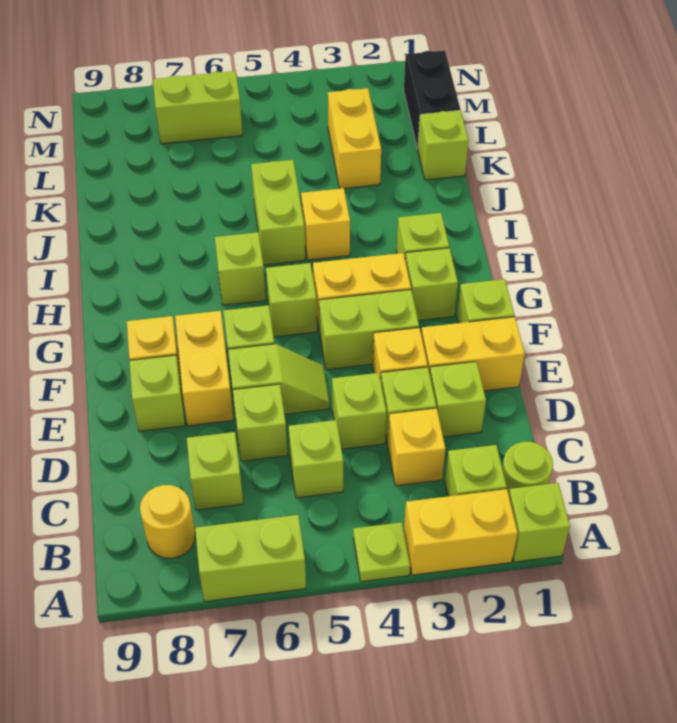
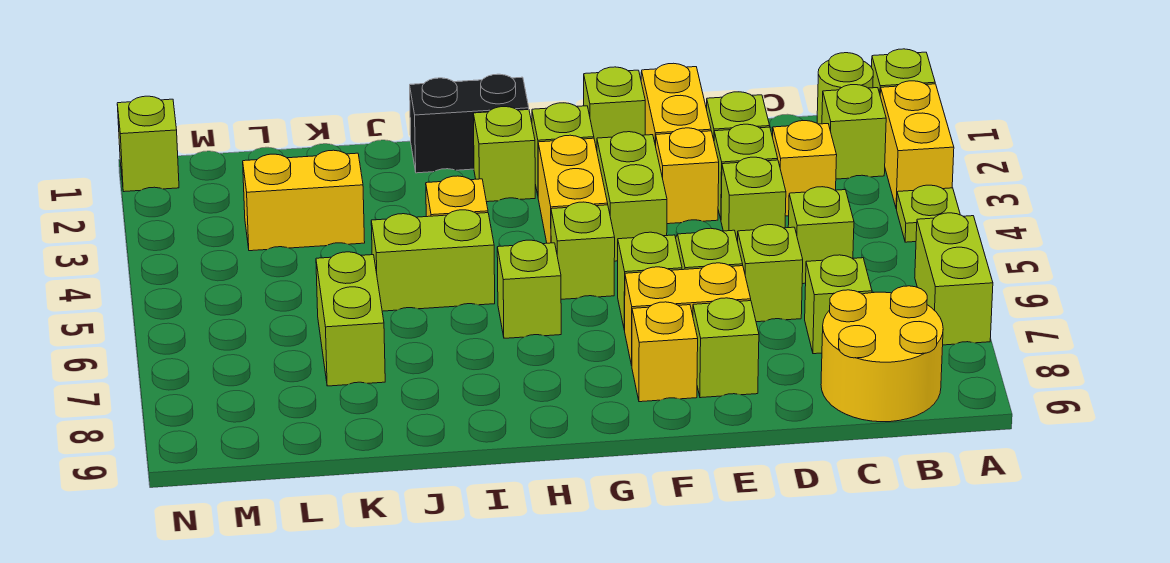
yellow round brick B8 level 1 -> yellow round brick B8:C9 level 1
lime brick K1 level 1 -> lime brick N1 level 1
black brick L1:M1 level 1 -> black brick H1:I1 level 1
lime brick M6:M7 level 1 -> lime brick K6:K7 level 1

